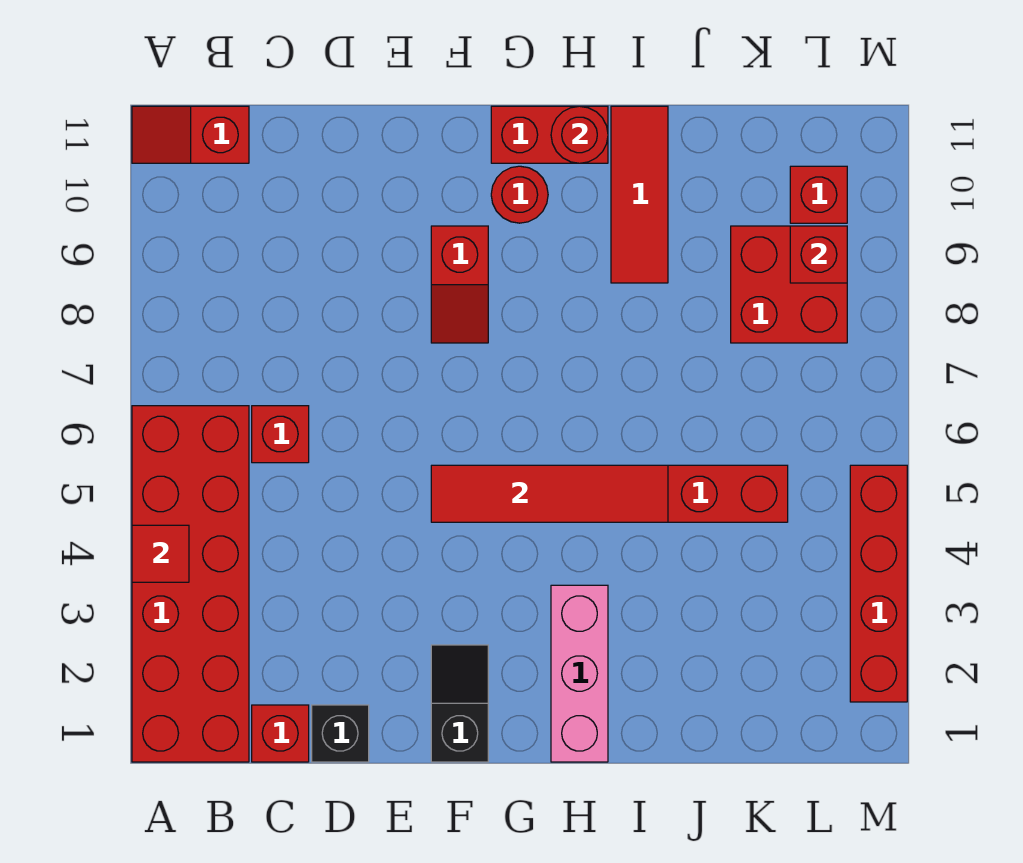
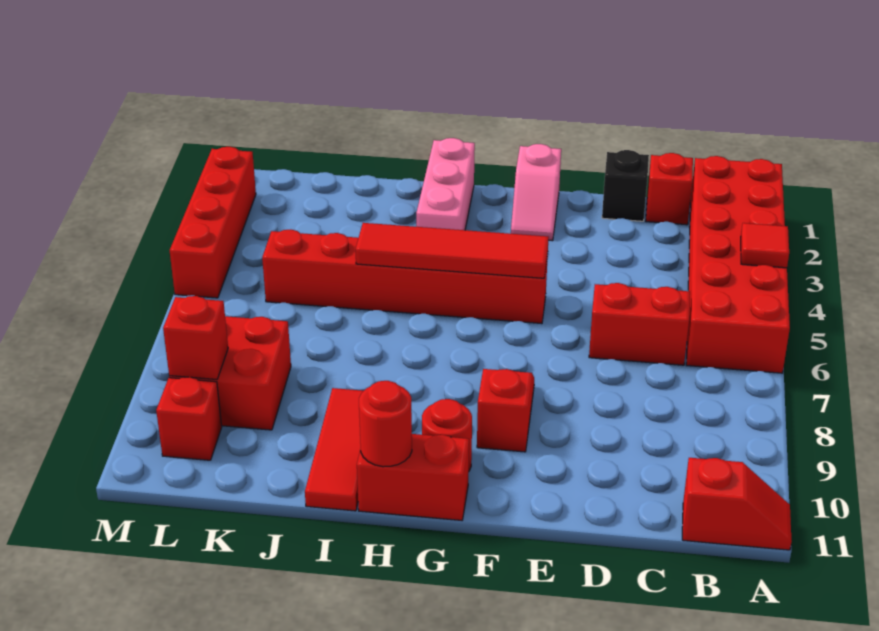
red brick C6 level 1 -> red brick C6:D6 level 1
black slope F1:F2 level 1 top 1 -> pink slope F1:F2 level 1 top 1

